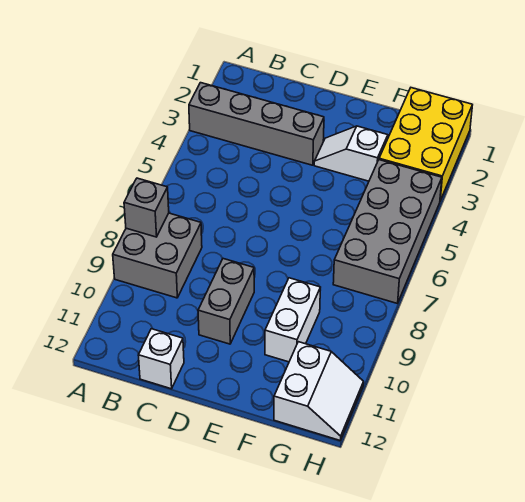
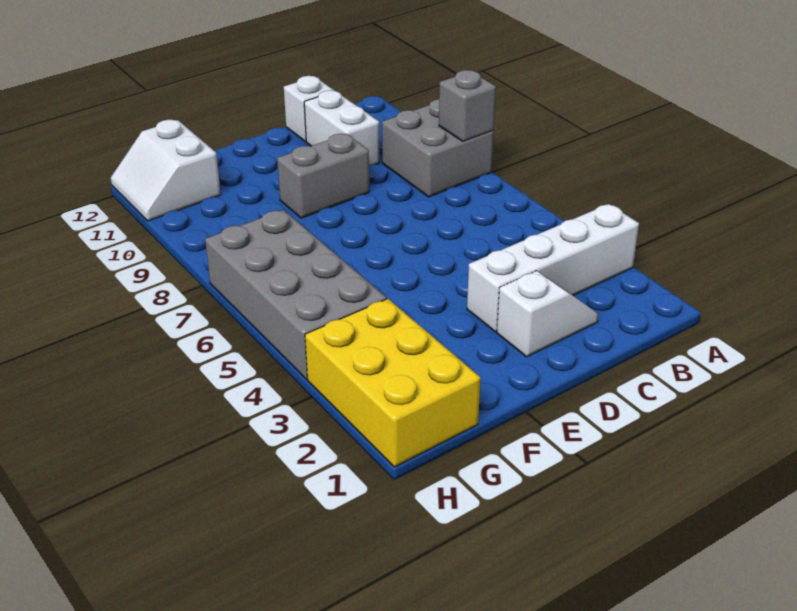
grey brick A3:D3 level 1 -> white brick A3:D3 level 1
grey brick D9:D10 level 1 -> grey brick D9:E9 level 1
white slope E3:F3 level 1 top F -> white slope C2:D2 level 1 top D
white brick F9:F10 level 1 -> white brick C10:C11 level 1

